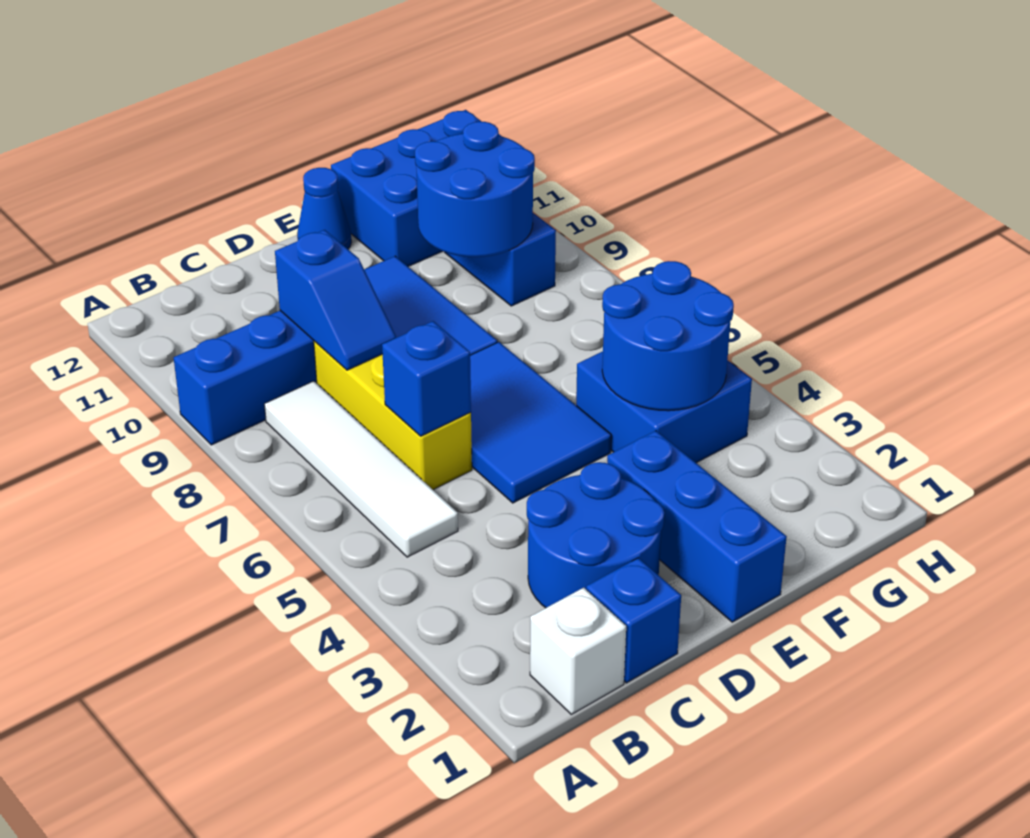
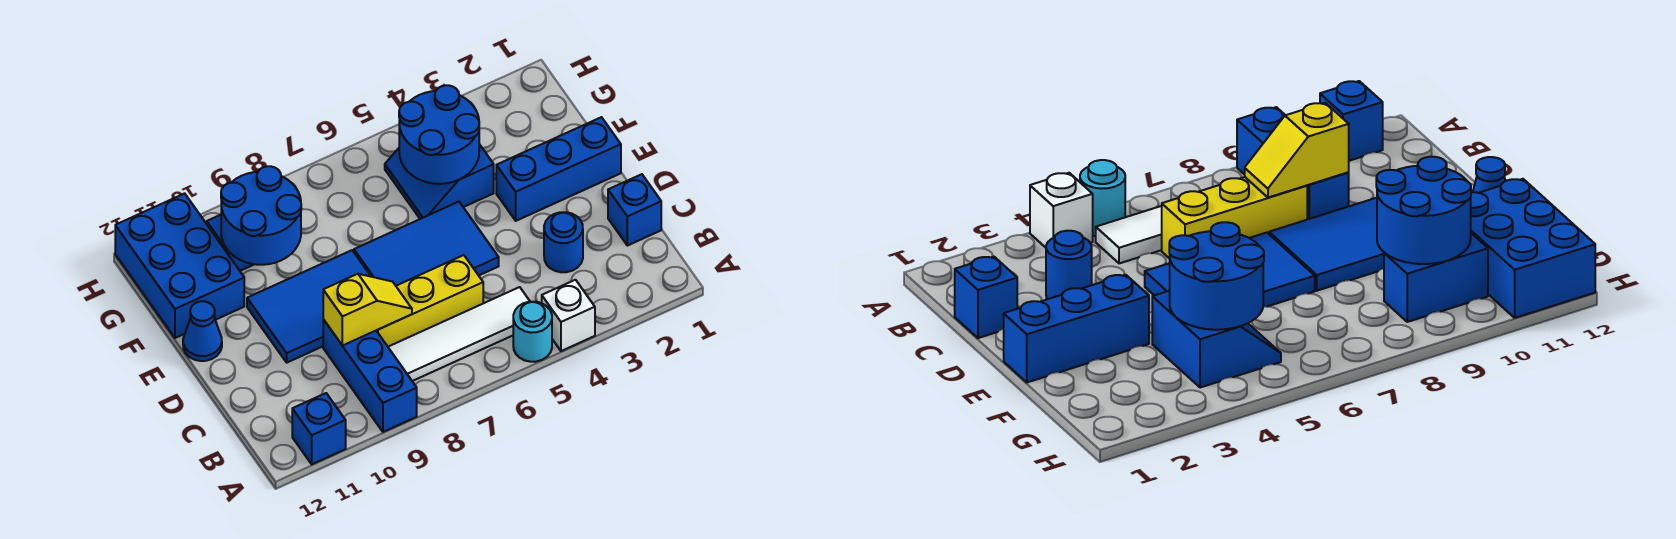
none -> cyan round brick A5 level 1
white brick B1 level 1 -> white brick A4 level 1
blue round brick C2:D3 level 1 -> blue round brick C3 level 1
blue brick C6 level 2 -> blue brick A11 level 1
blue slope C8:C9 level 2 top 9 -> yellow slope C8:C9 level 2 top 9
blue brick F4:G5 level 1 -> blue slope F4:G5 level 1 top 4

